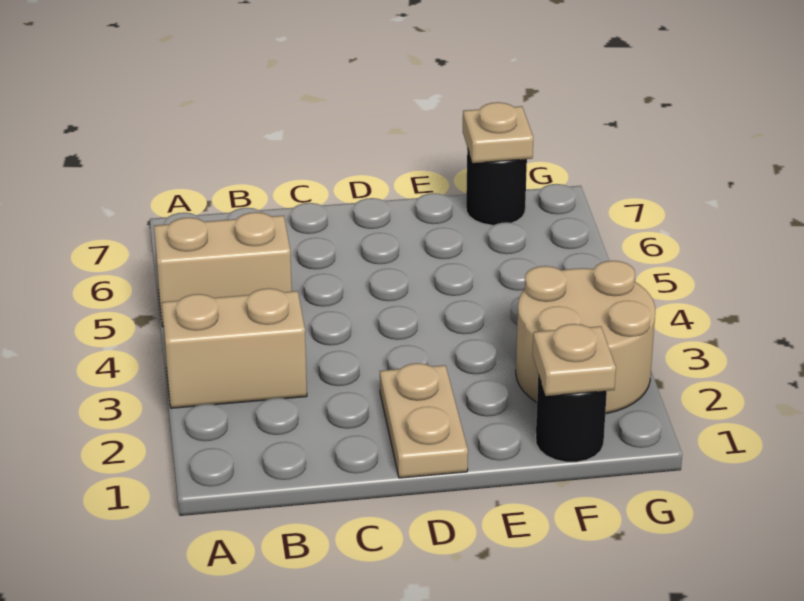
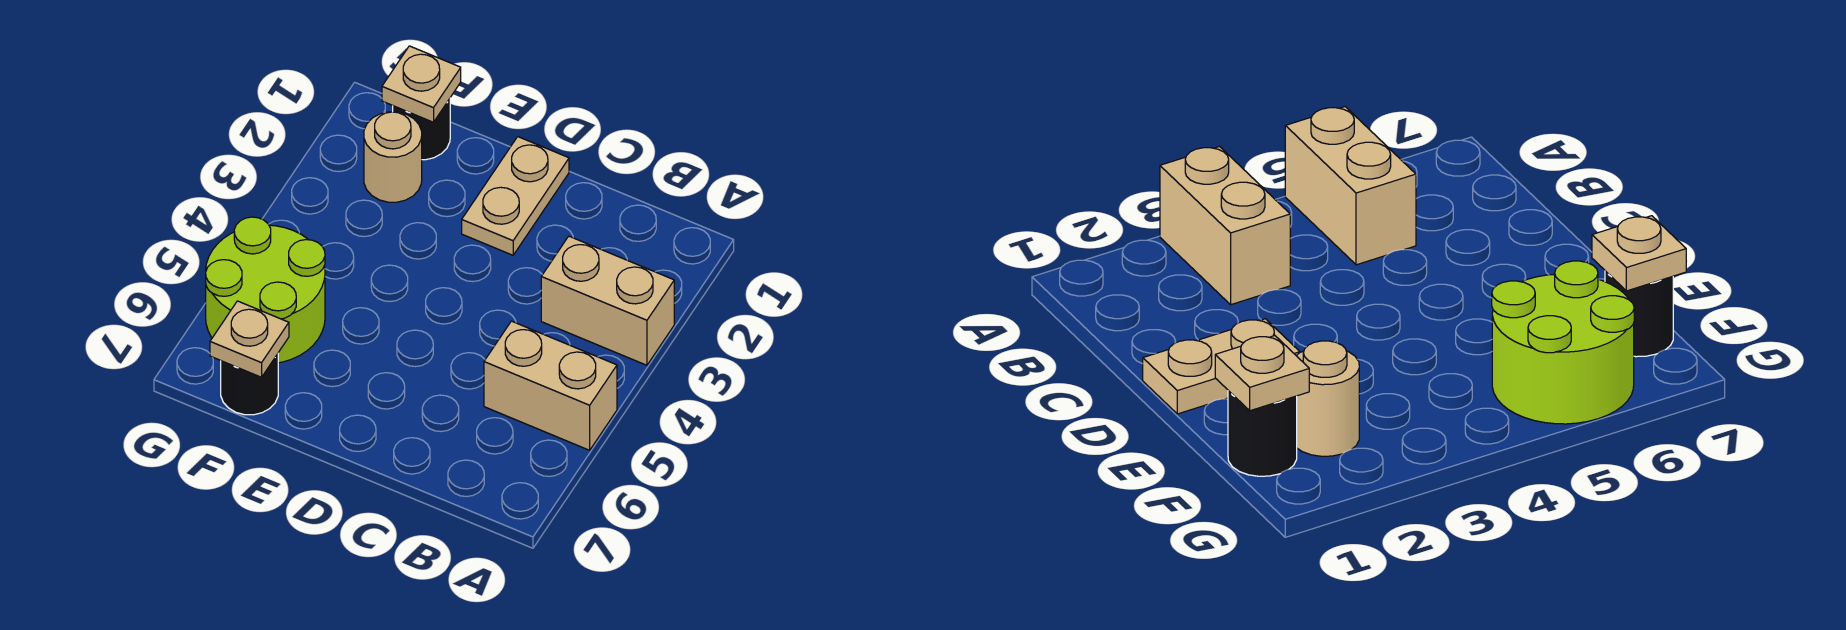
tan round brick F2:G3 level 1 -> tan round brick F2 level 1
none -> lime round brick F5:G6 level 1

